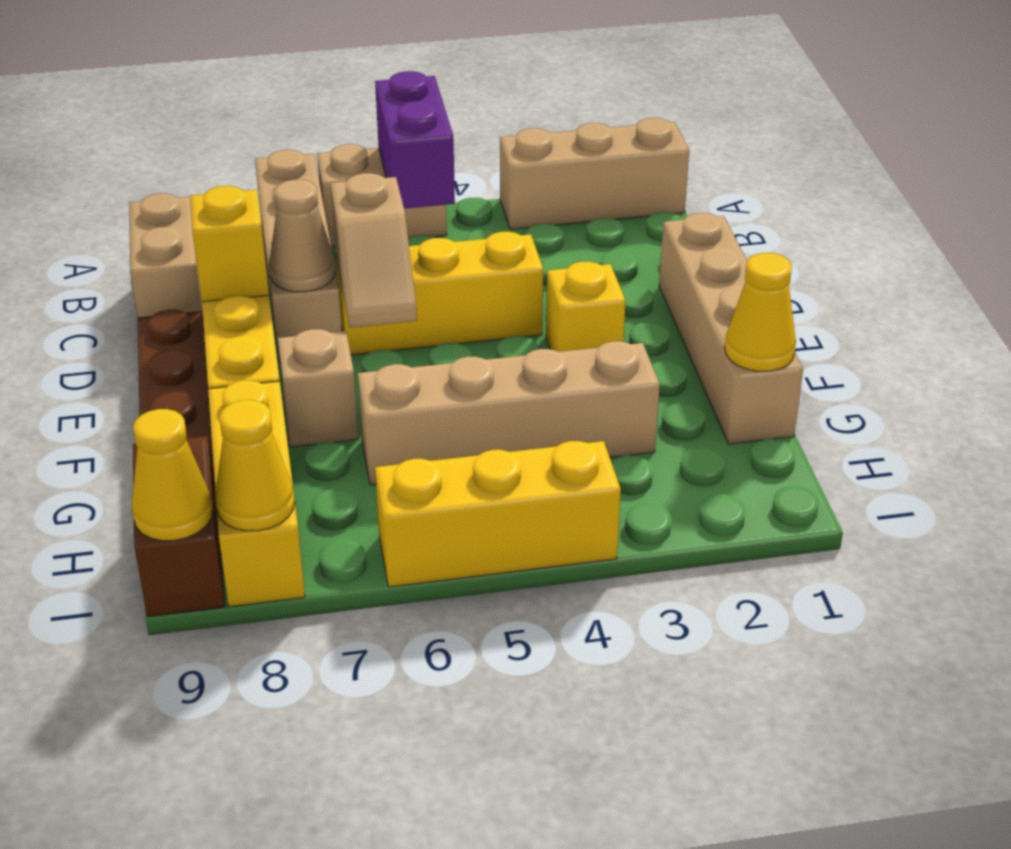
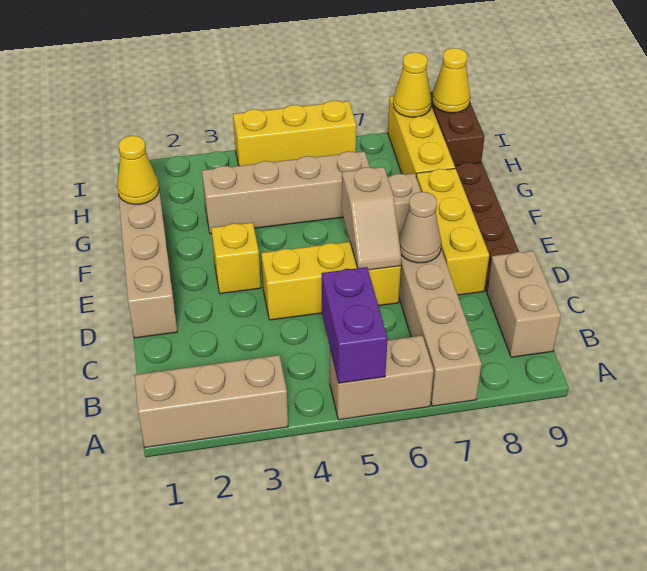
tan slope D6:E6 level 2 top D -> tan slope D6:E6 level 2 top E
yellow brick D8 level 2 -> none

